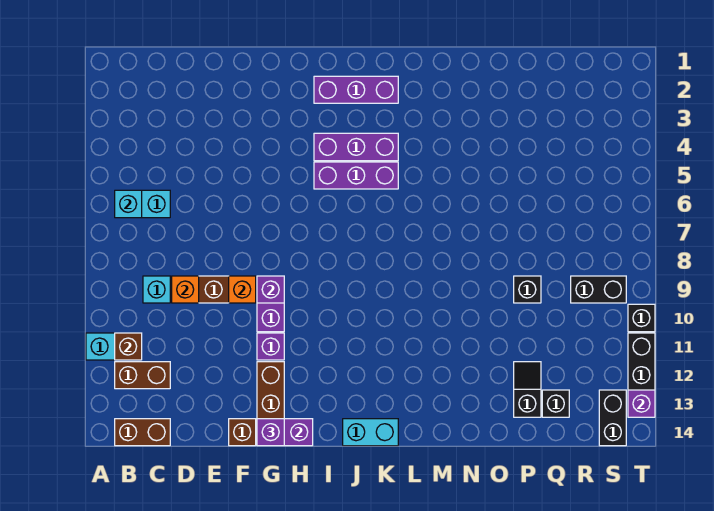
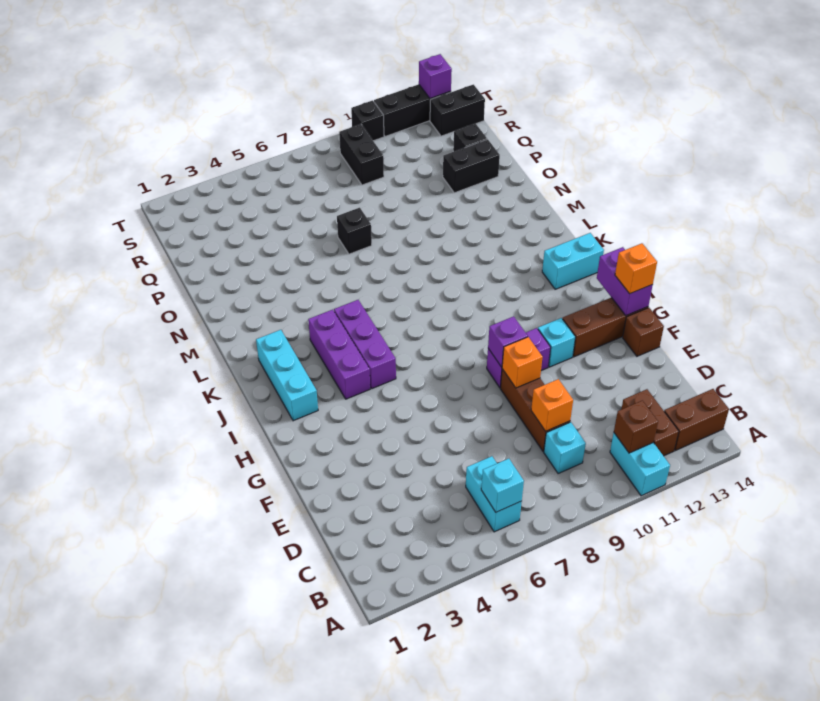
brown brick B14:C14 level 1 -> brown brick B13:B14 level 1
purple brick G11 level 1 -> cyan brick G11 level 1
purple brick G14 level 3 -> orange brick G14 level 3
purple brick I2:K2 level 1 -> cyan brick I2:K2 level 1
cyan brick J14:K14 level 1 -> cyan brick J13:J14 level 1
black brick P9 level 1 -> black brick O7 level 1
black slope P12:P13 level 1 top 13 -> black brick P12:P13 level 1

